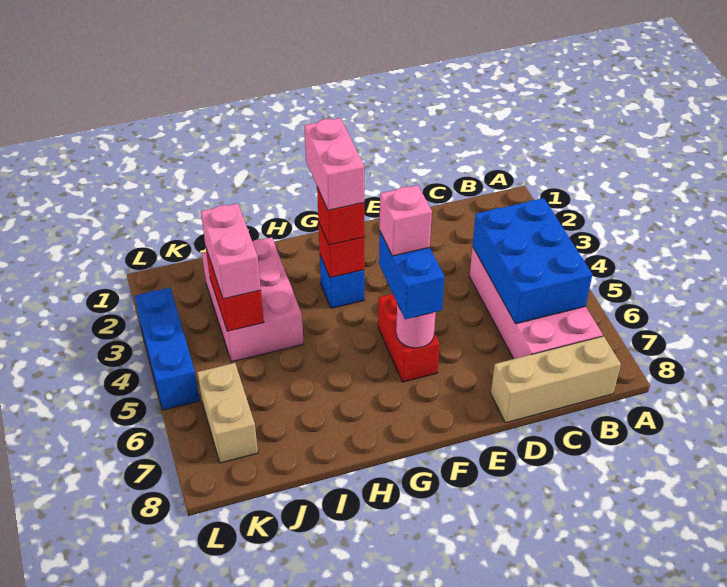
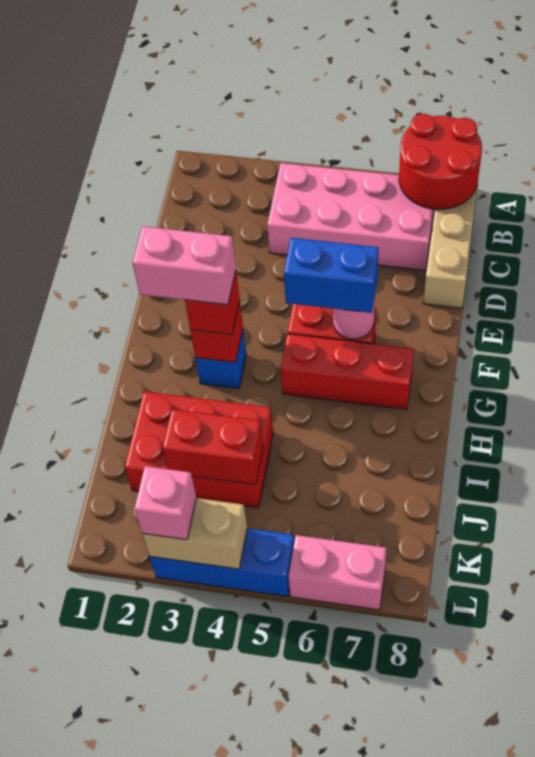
none -> red round brick A7:B8 level 2
blue brick B4:C6 level 2 -> none
pink brick F5 level 4 -> pink brick L3 level 3
none -> red brick G5:G7 level 1
pink brick I2:J4 level 1 -> red brick I2:J4 level 1
pink brick J3:J4 level 3 -> pink brick L6:L7 level 1
tan brick K6:K7 level 1 -> tan brick L3:L4 level 2

